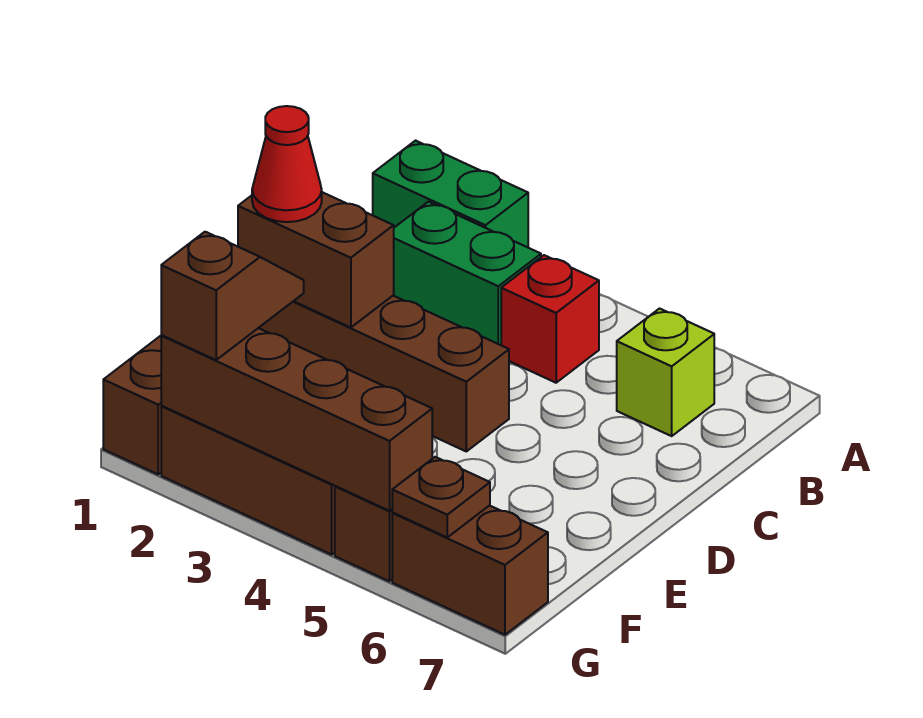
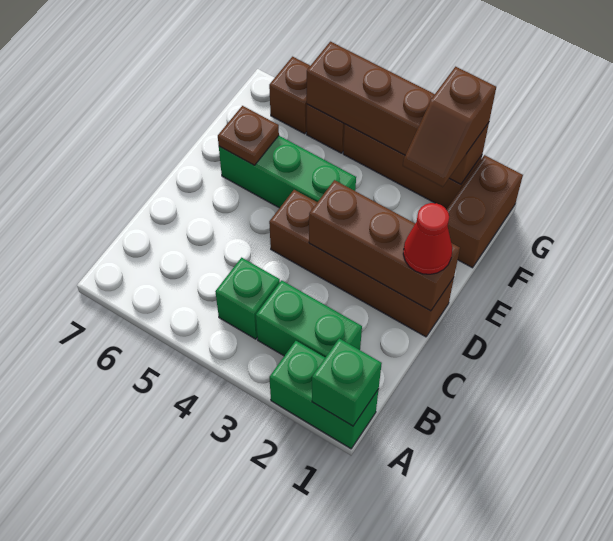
none -> green brick A1 level 2
red brick B4 level 1 -> green brick B4 level 1
lime brick B6 level 1 -> none
brown brick D1:D2 level 2 -> brown brick D1:D3 level 2
none -> green brick E4:E6 level 1
brown brick G6:G7 level 1 -> brown brick G6 level 1
brown plate G6 level 2 -> brown plate E6 level 2

